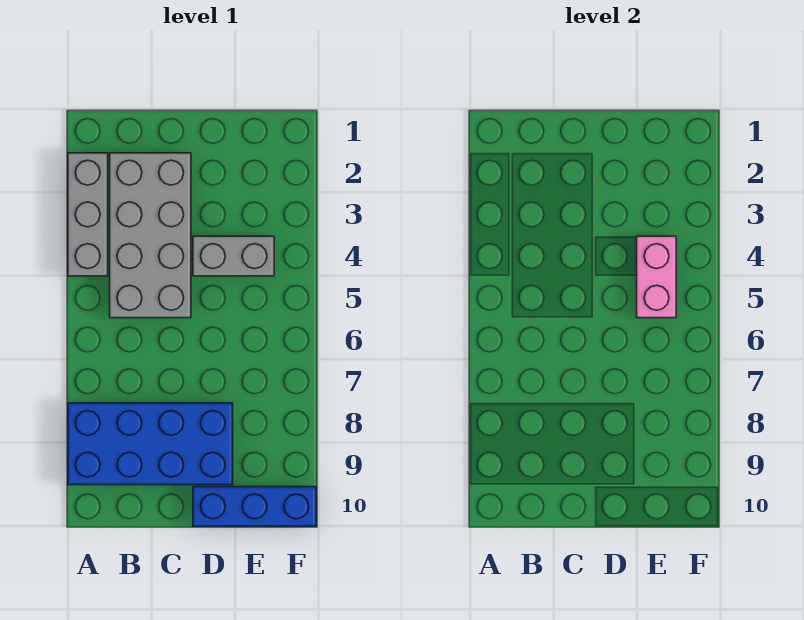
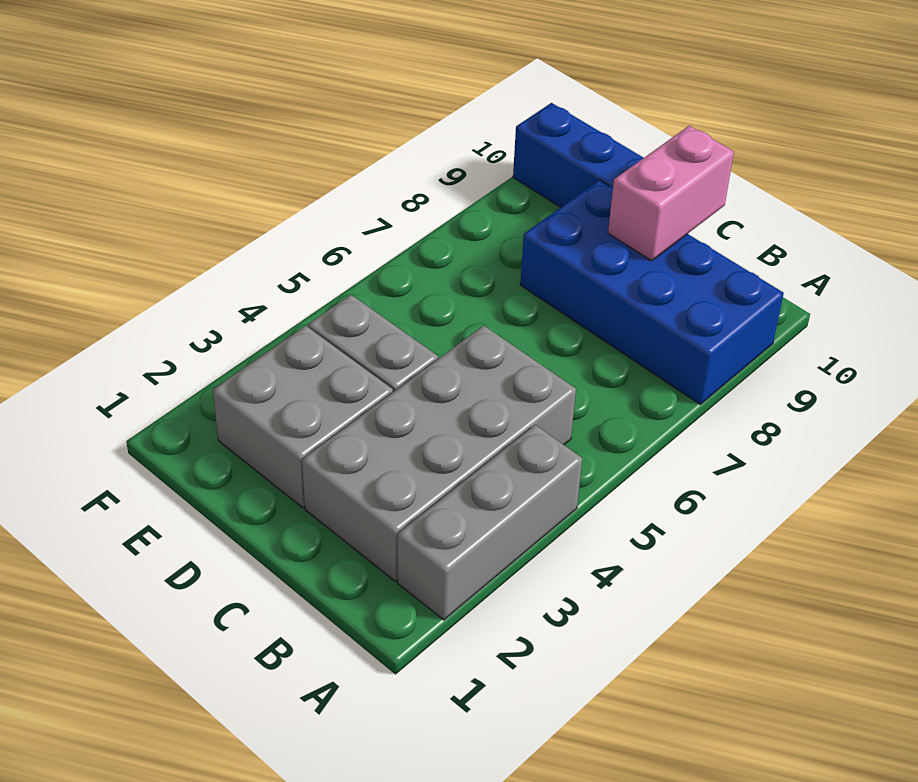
none -> grey brick D2:E3 level 1
pink brick E4:E5 level 2 -> pink brick C9:C10 level 2

